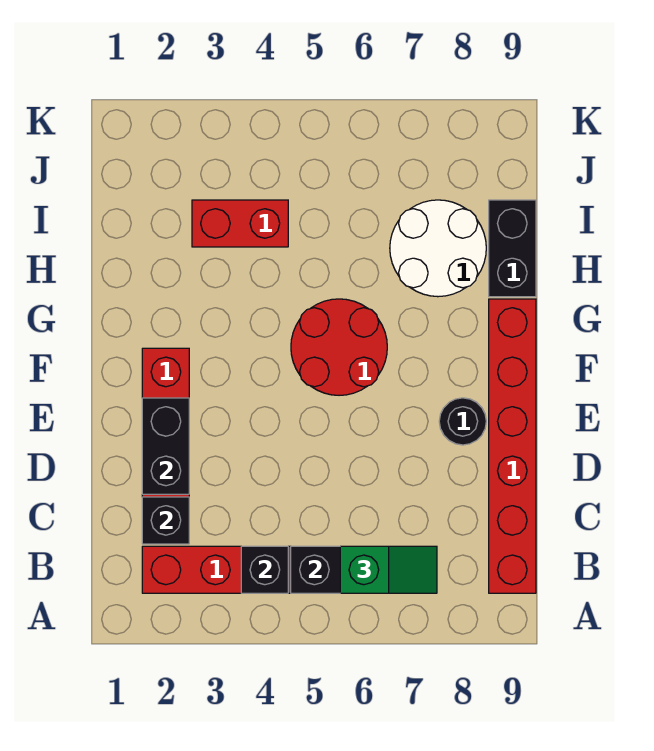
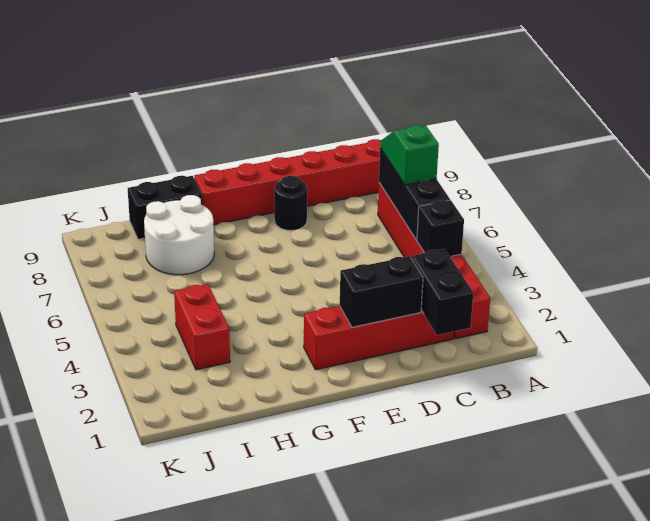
black brick C2 level 2 -> black brick C1:C2 level 2
red round brick F5:G6 level 1 -> none

